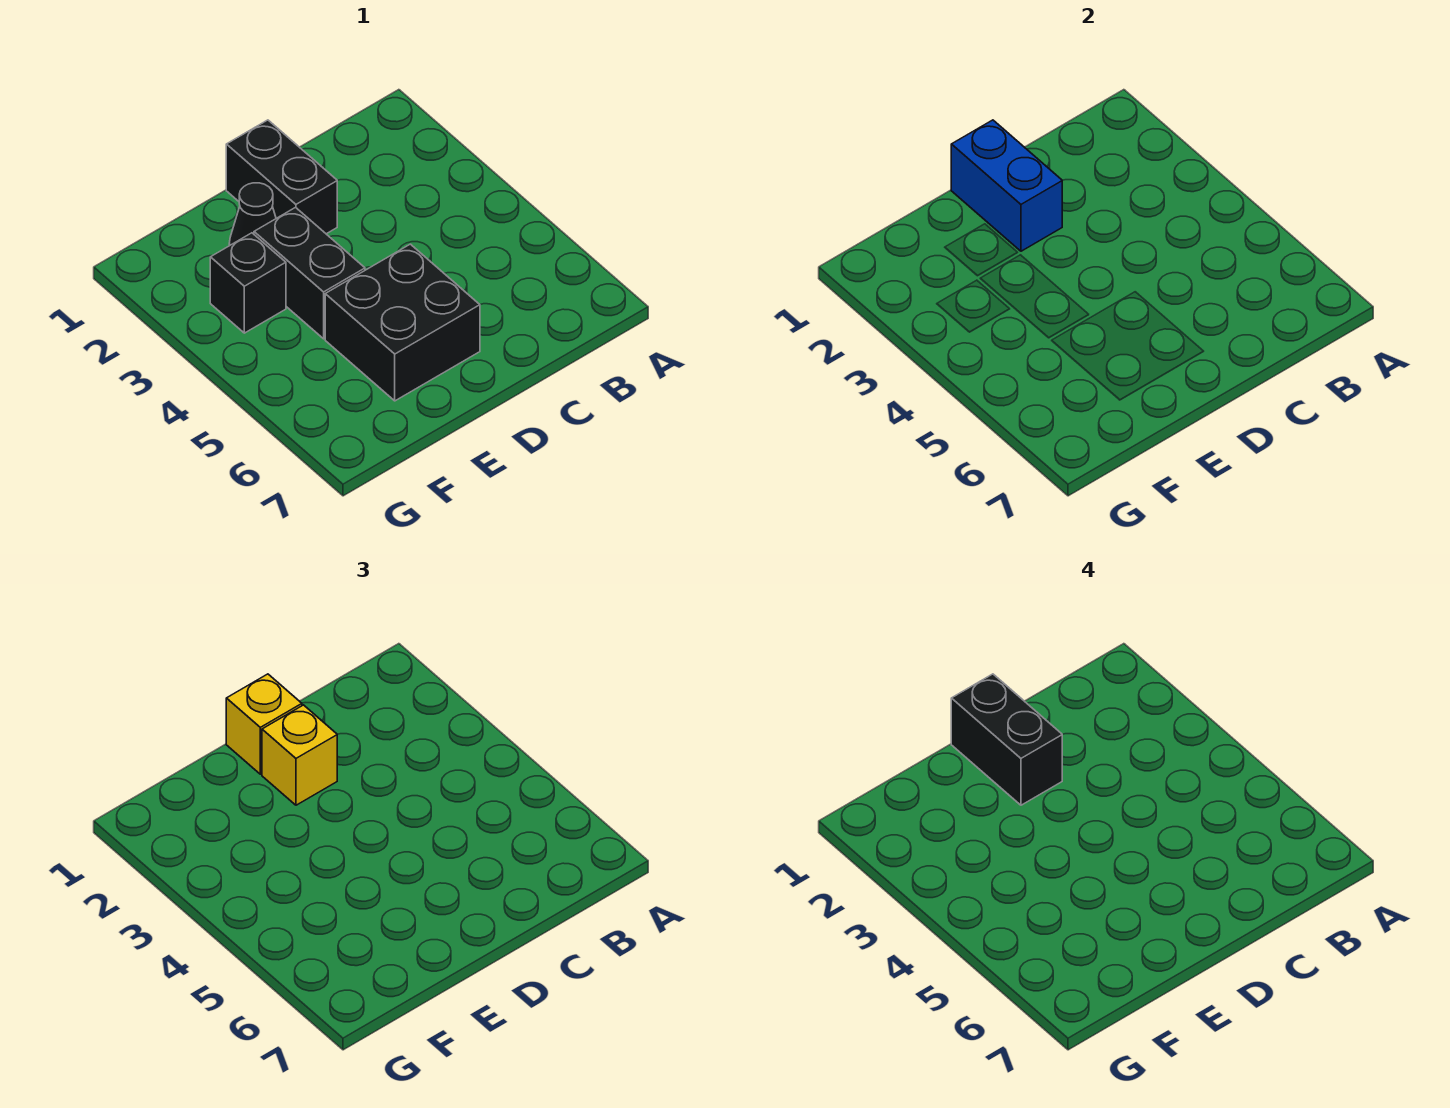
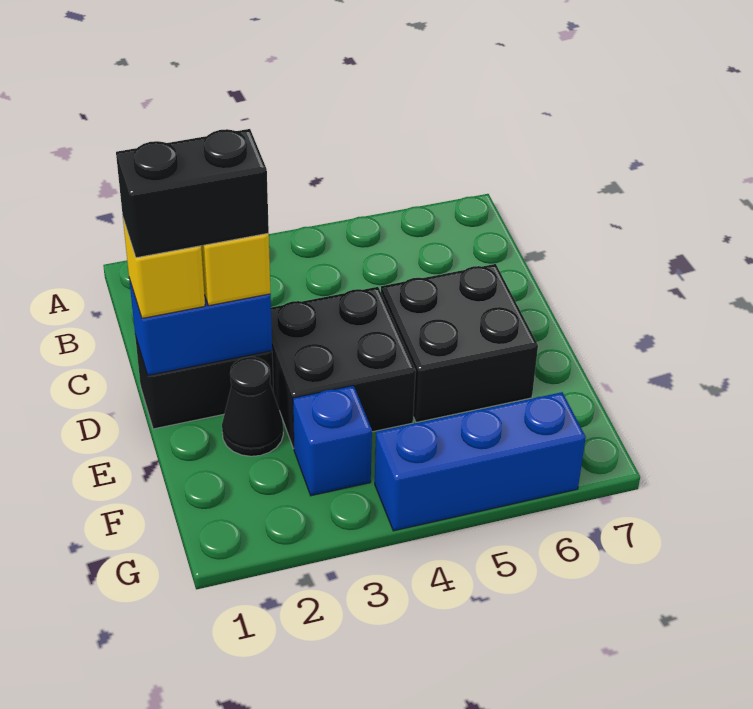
black brick E3:E4 level 1 -> black brick D3:E4 level 1
black brick F3 level 1 -> blue brick F3 level 1
none -> blue brick G4:G6 level 1

